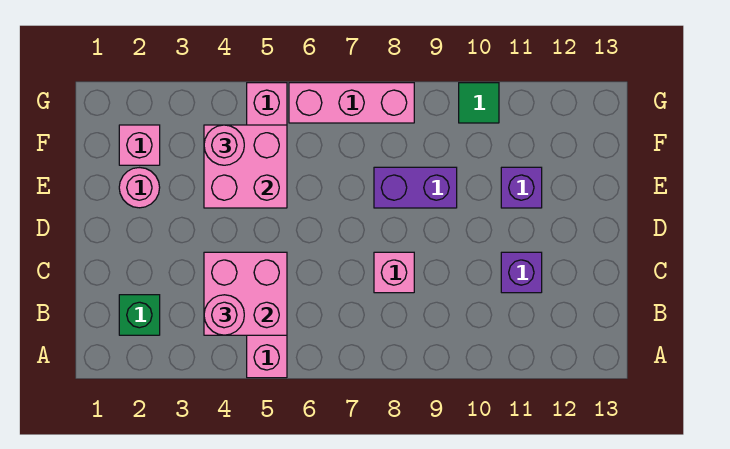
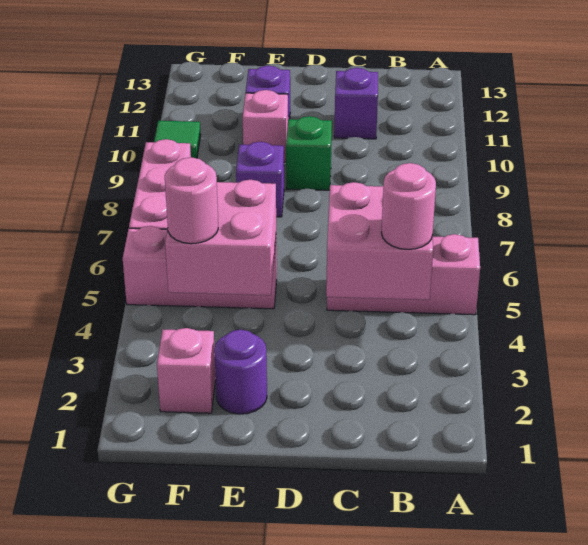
green brick B2 level 1 -> green brick D9 level 1
pink brick C8 level 1 -> pink brick E10 level 1
pink round brick E2 level 1 -> purple round brick E2 level 1
purple brick E8:E9 level 1 -> purple brick E8 level 1

